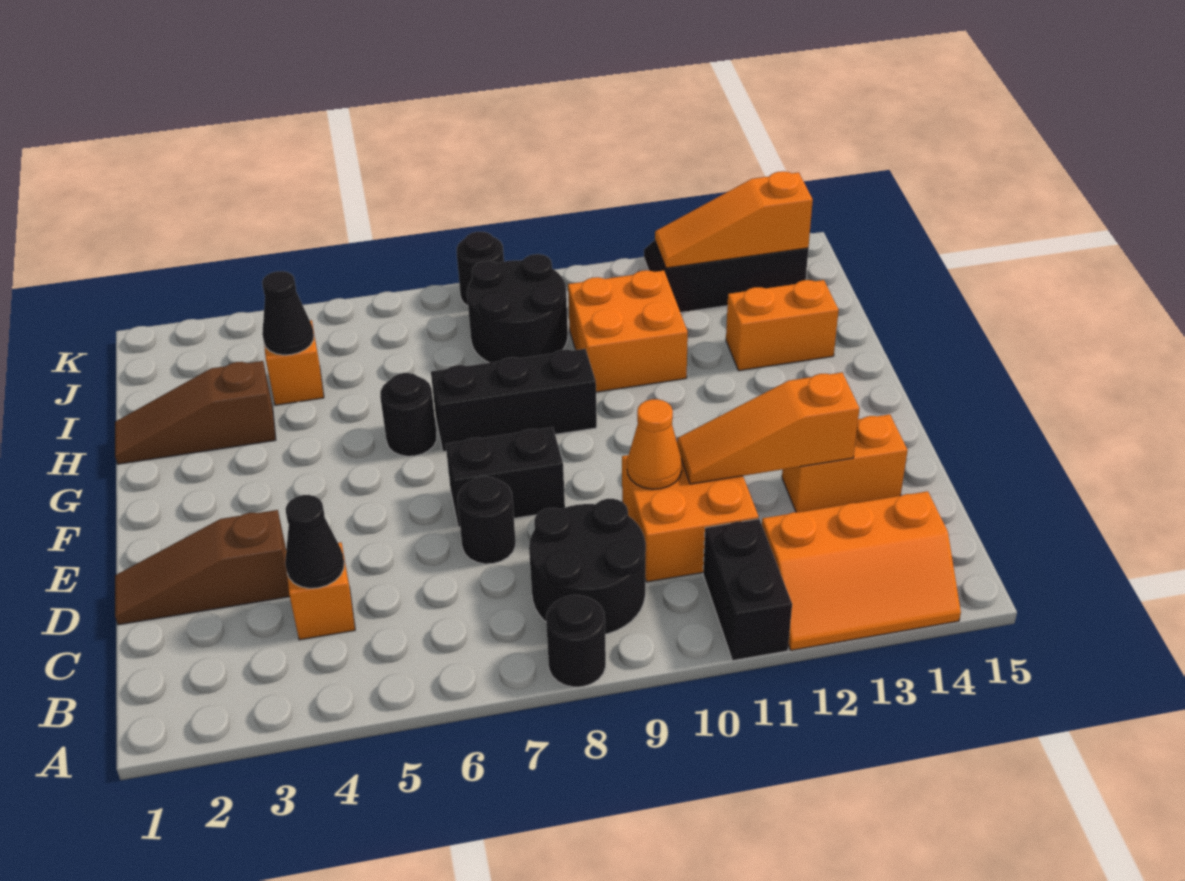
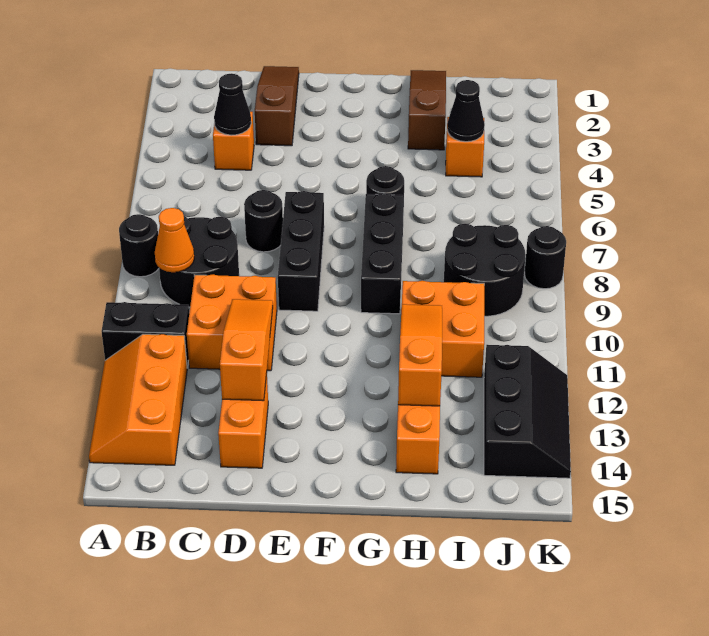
orange cone D10 level 2 -> orange cone B9 level 2
black brick E7:E8 level 1 -> black brick E7:E9 level 1
orange slope J12:J14 level 2 top 14 -> orange slope H11:H13 level 2 top 13

